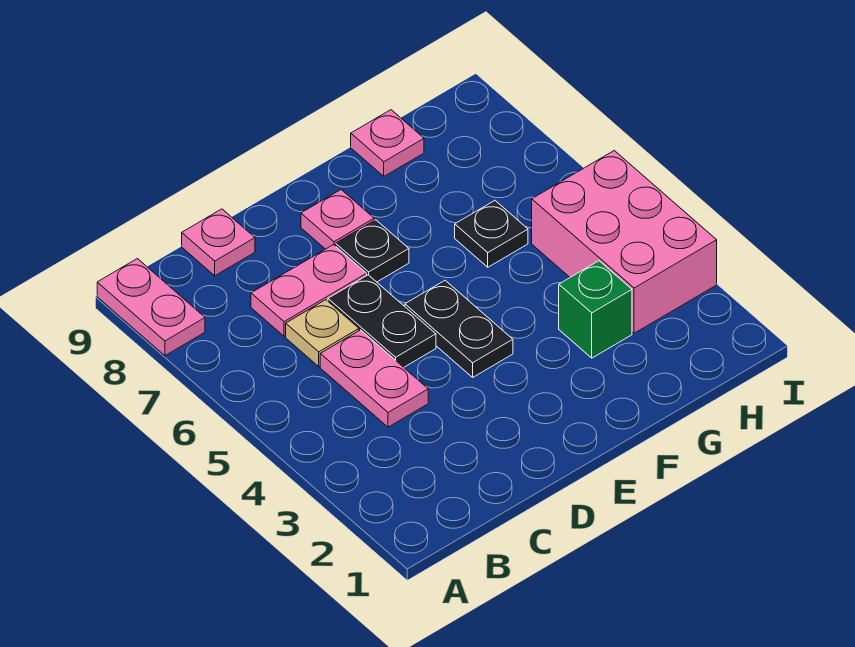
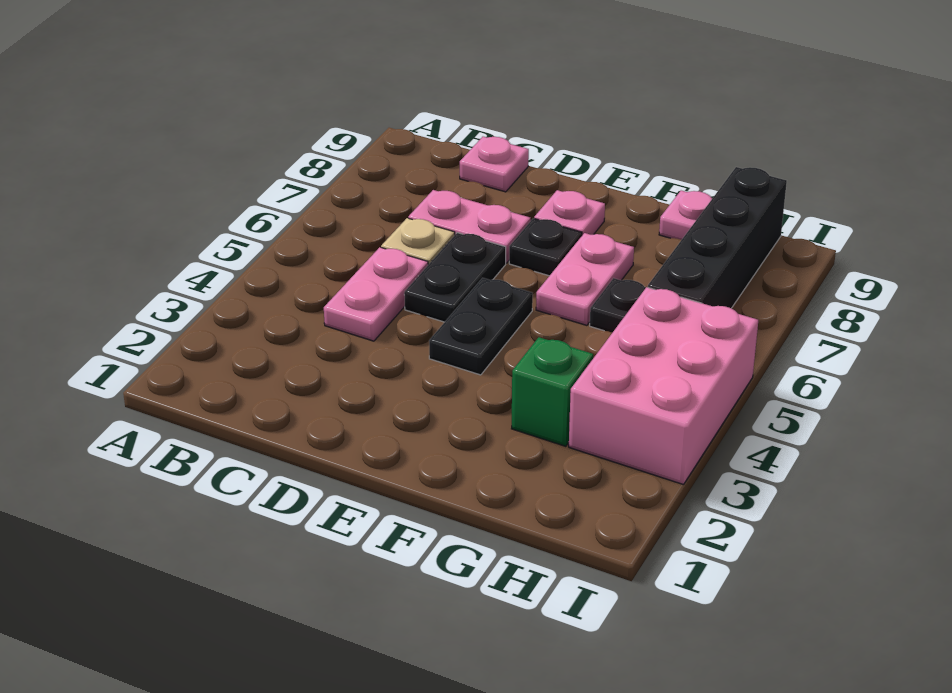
pink plate A8:A9 level 1 -> pink plate F6:F7 level 1
none -> black brick H6:H9 level 1

